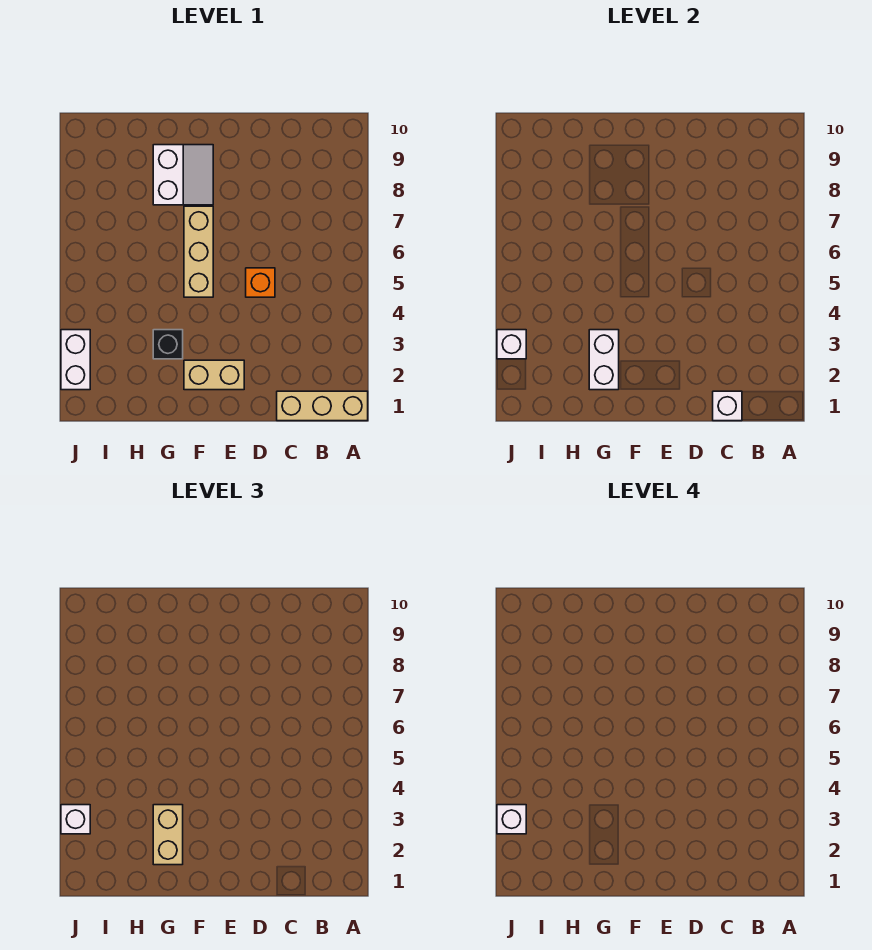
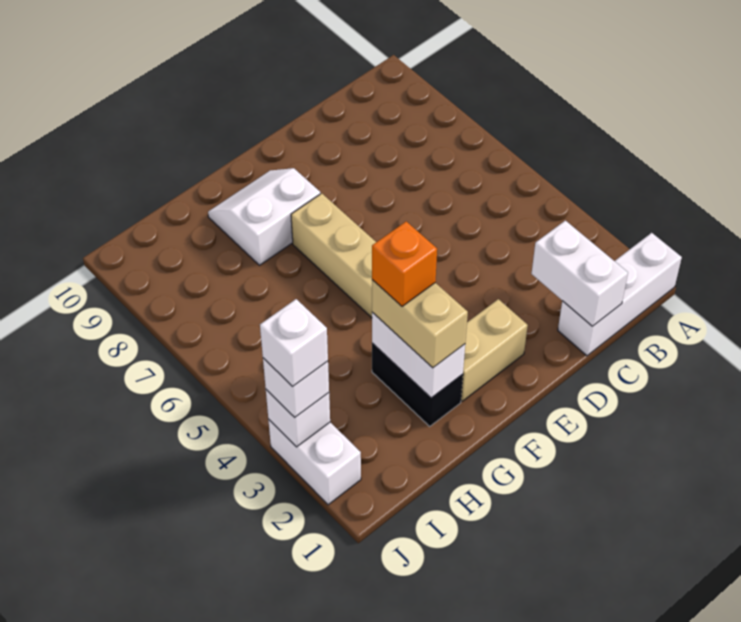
tan brick A1:C1 level 1 -> white brick A1:C1 level 1
white brick C1 level 2 -> white brick C1:C2 level 2
orange brick D5 level 1 -> orange brick G3 level 4
white slope F8:G9 level 1 top G -> white slope F8:G9 level 1 top 8
black brick G3 level 1 -> black brick G2:G3 level 1

